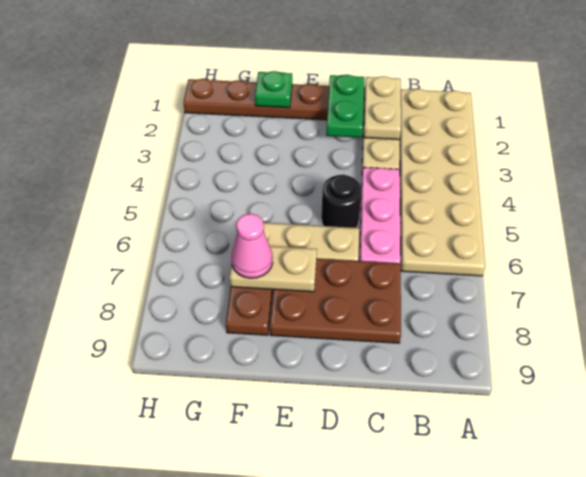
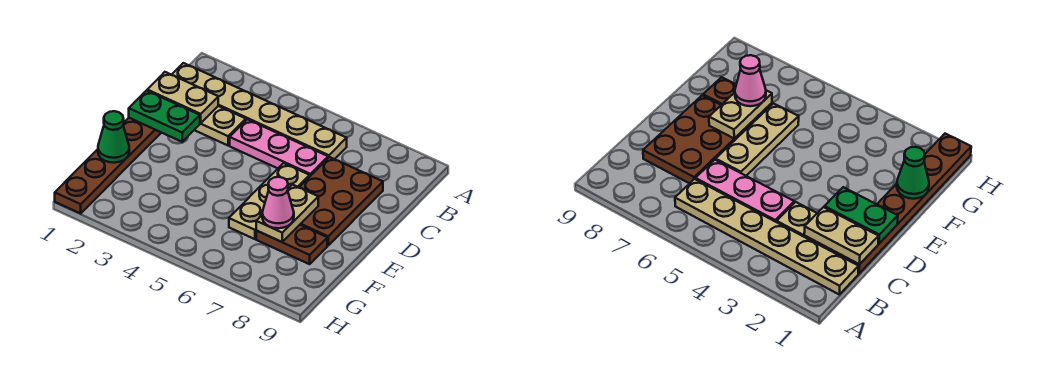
tan plate A1:B6 level 1 -> tan plate B1:B6 level 1
black round brick D5 level 1 -> none
green plate F1 level 2 -> green cone F1 level 2

